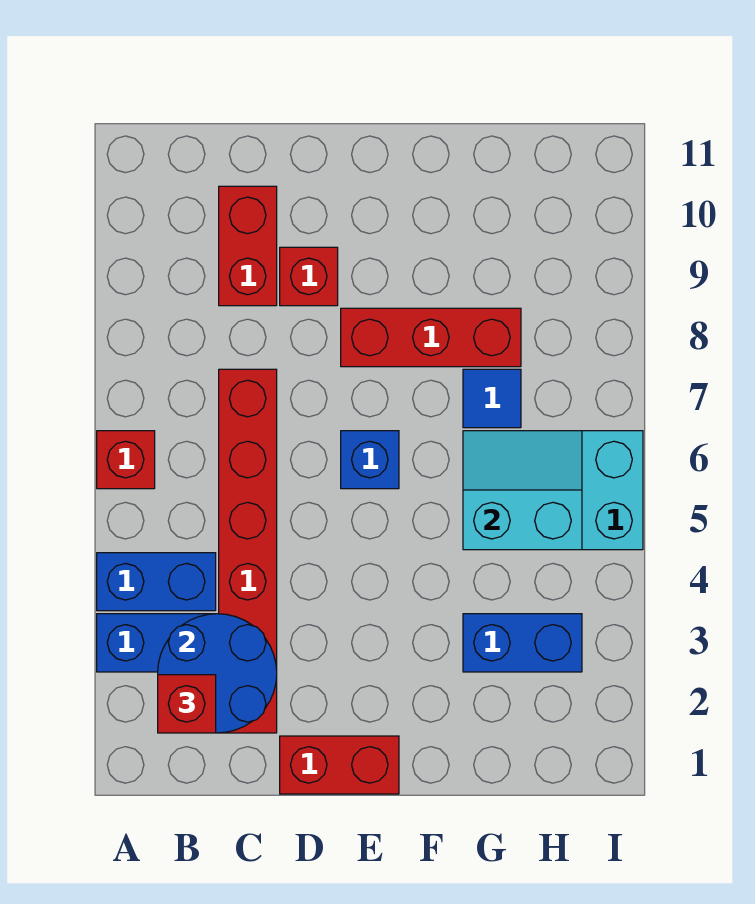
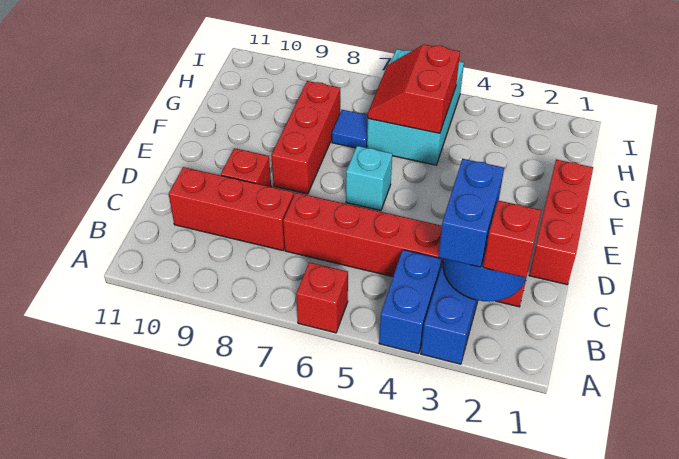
red brick C9:C10 level 1 -> red brick C8:C10 level 1
red brick D1:E1 level 1 -> red brick D1:F1 level 1
blue brick E6 level 1 -> cyan brick E6 level 1
blue brick G3:H3 level 1 -> blue brick B3:C3 level 3
cyan slope G5:H6 level 2 top 5 -> red slope G5:H6 level 2 top 5

